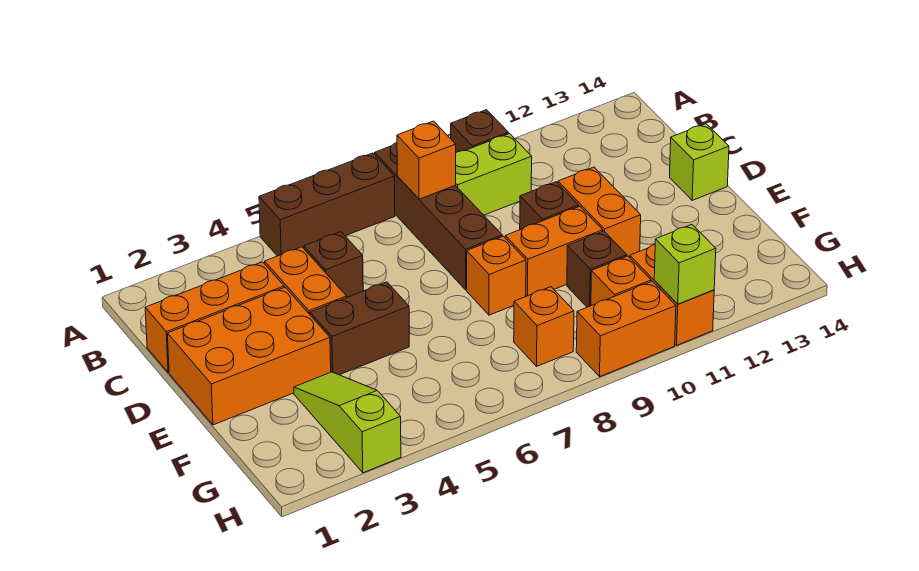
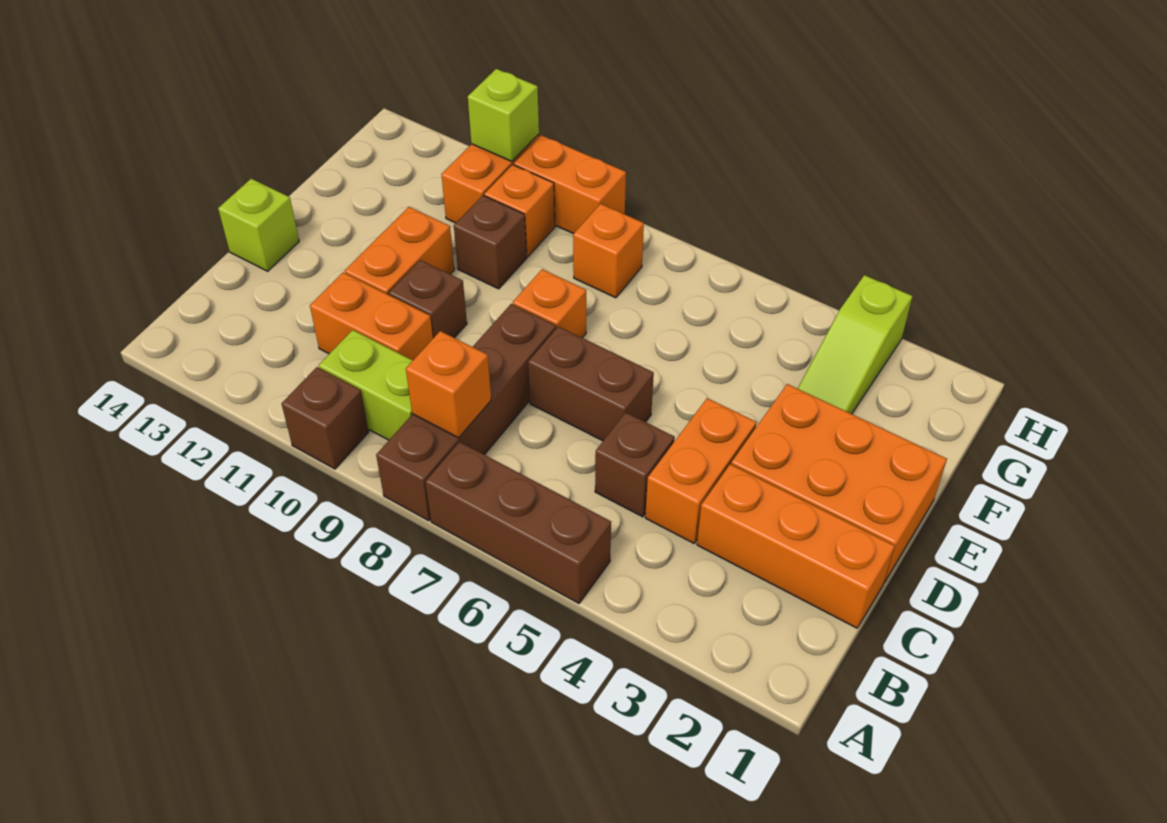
brown brick E4:E5 level 1 -> brown brick D6:D7 level 1
orange brick E9:E10 level 1 -> orange brick C10:C11 level 1

